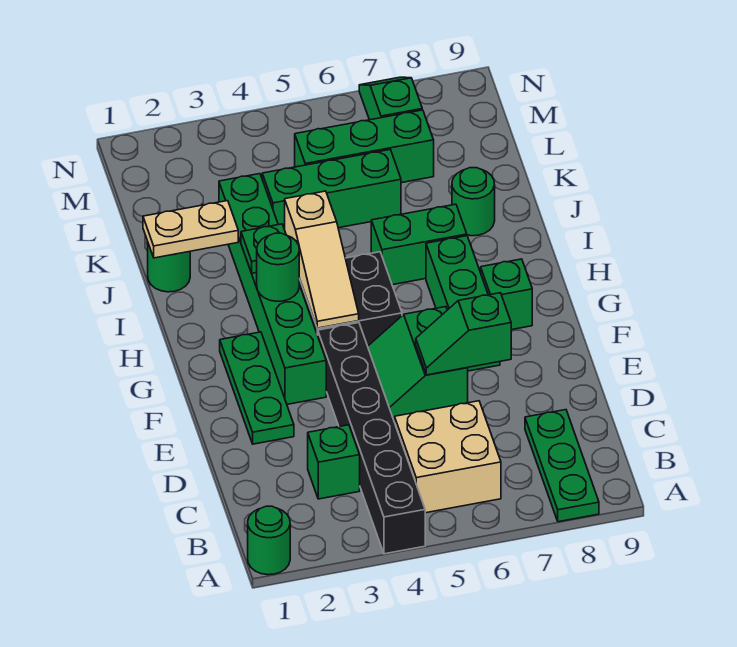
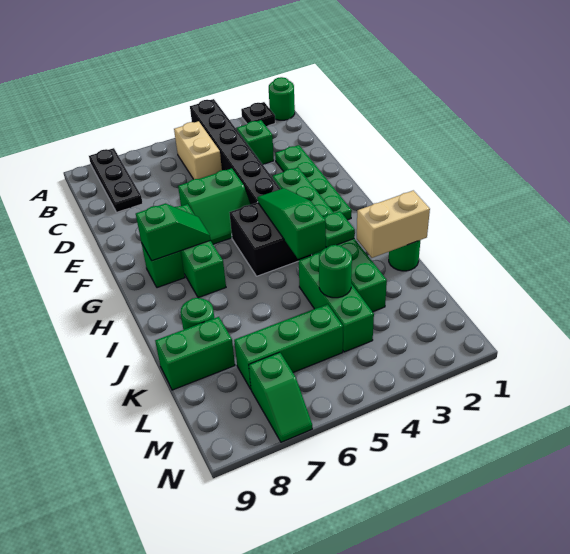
none -> black plate A2 level 1
green plate A8:C8 level 1 -> black plate A8:C8 level 1
tan brick B5:C6 level 1 -> tan brick B5:C5 level 1
green plate E2:G2 level 1 -> green plate D2:G2 level 1
green slope E5:F6 level 1 top 6 -> green slope E5:F6 level 1 top E
green slope E6:E7 level 2 top 7 -> green slope G7:G8 level 2 top 8
tan slope G4:I4 level 2 top I -> green slope G4:I4 level 2 top I
green round brick H3 level 2 -> green round brick K4 level 2
green brick I6:I7 level 1 -> green brick K8:K9 level 1
tan plate J1:J2 level 2 -> tan brick J1:J2 level 2
green brick K4:K6 level 1 -> green brick J4:L4 level 1

